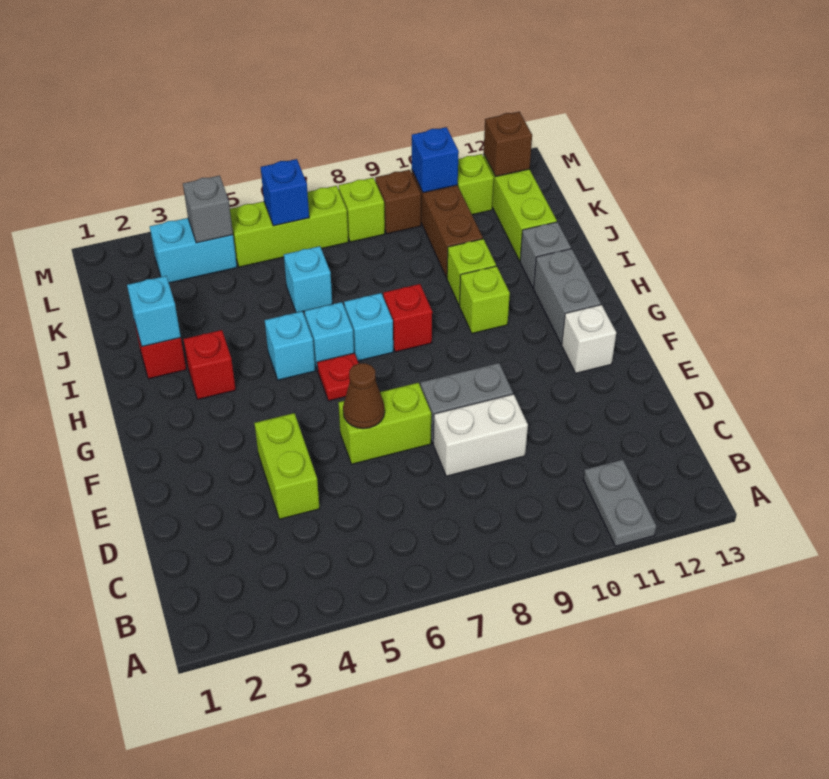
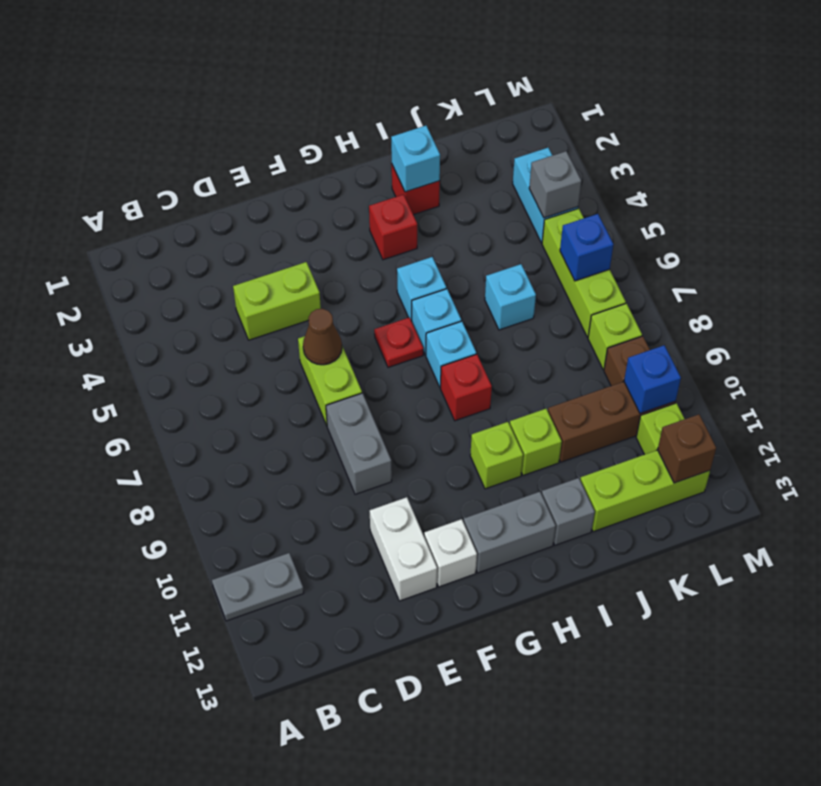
white brick D8:D9 level 1 -> white brick E11:E12 level 1

